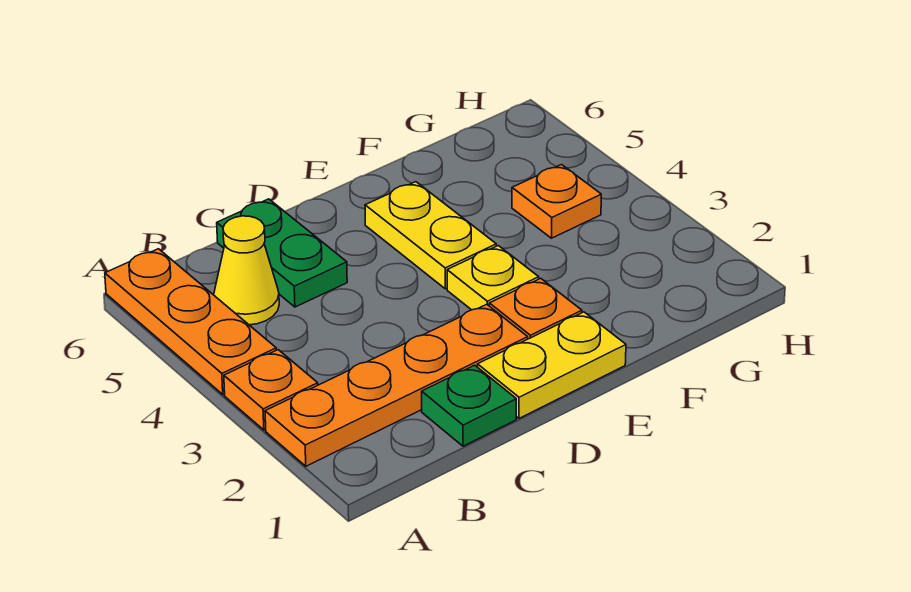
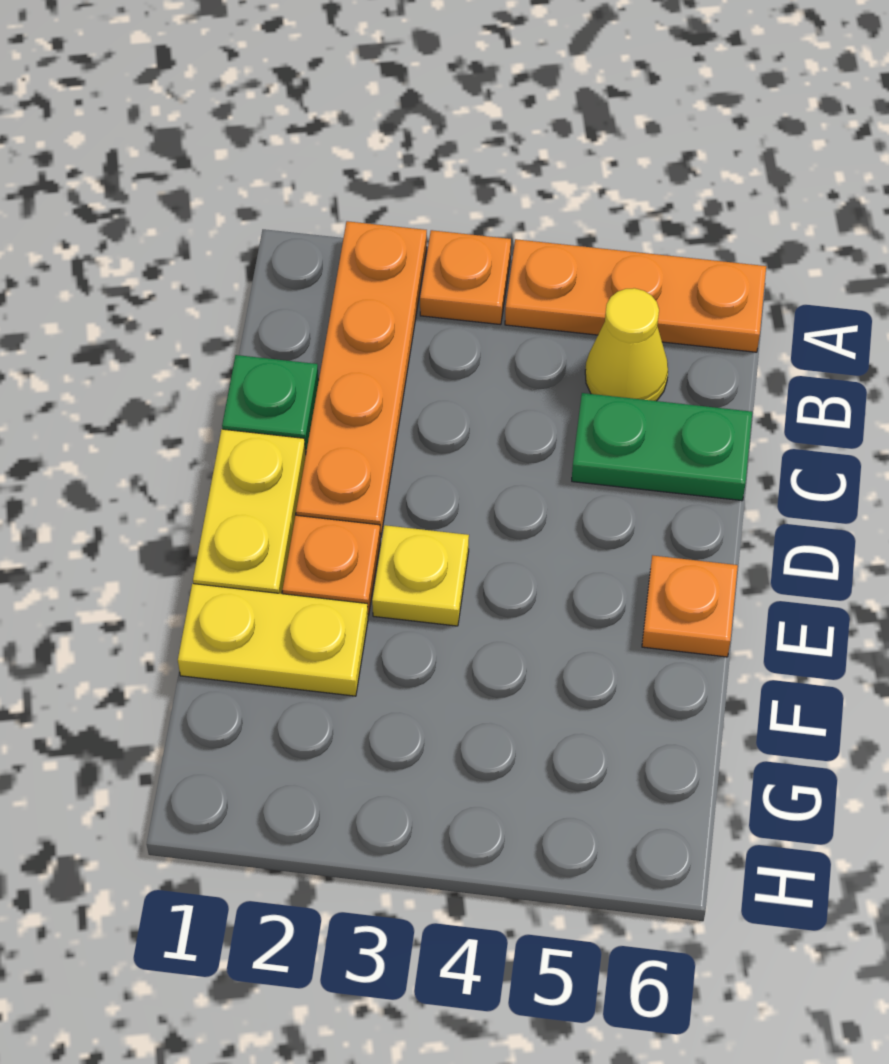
yellow plate E4:E5 level 1 -> yellow plate F1:F2 level 1
orange plate G4 level 1 -> orange plate E6 level 1

